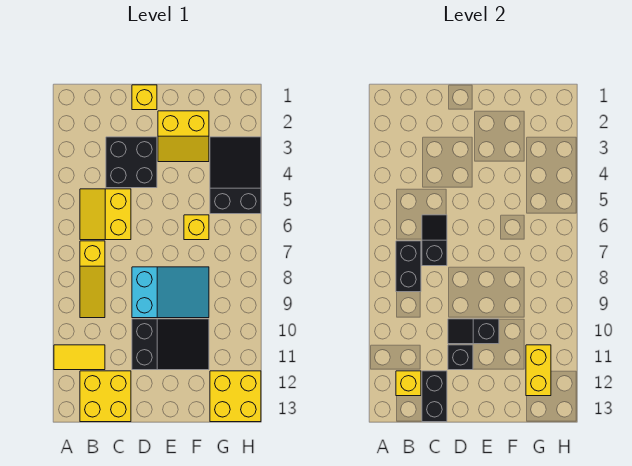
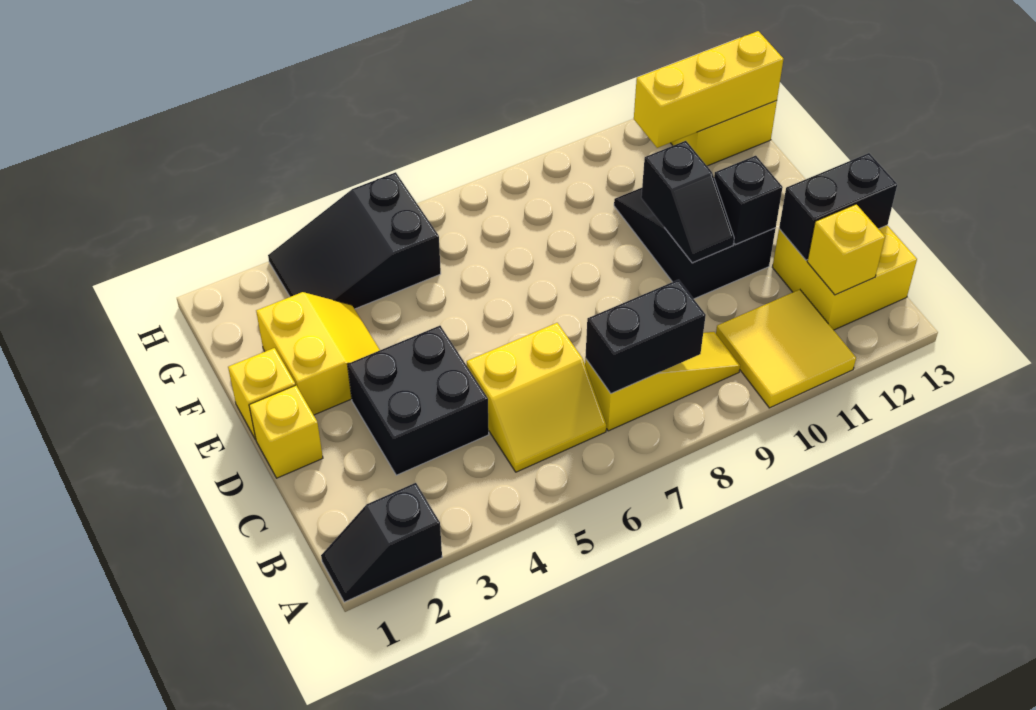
yellow tile A11:B11 level 1 -> yellow tile A10:B11 level 1
black slope C6:C7 level 2 top 7 -> black slope A1:A2 level 1 top 2
cyan slope D8:F9 level 1 top D -> none
yellow brick F6 level 1 -> yellow brick E1 level 1
yellow brick G11:G12 level 2 -> yellow brick G11:G13 level 2

